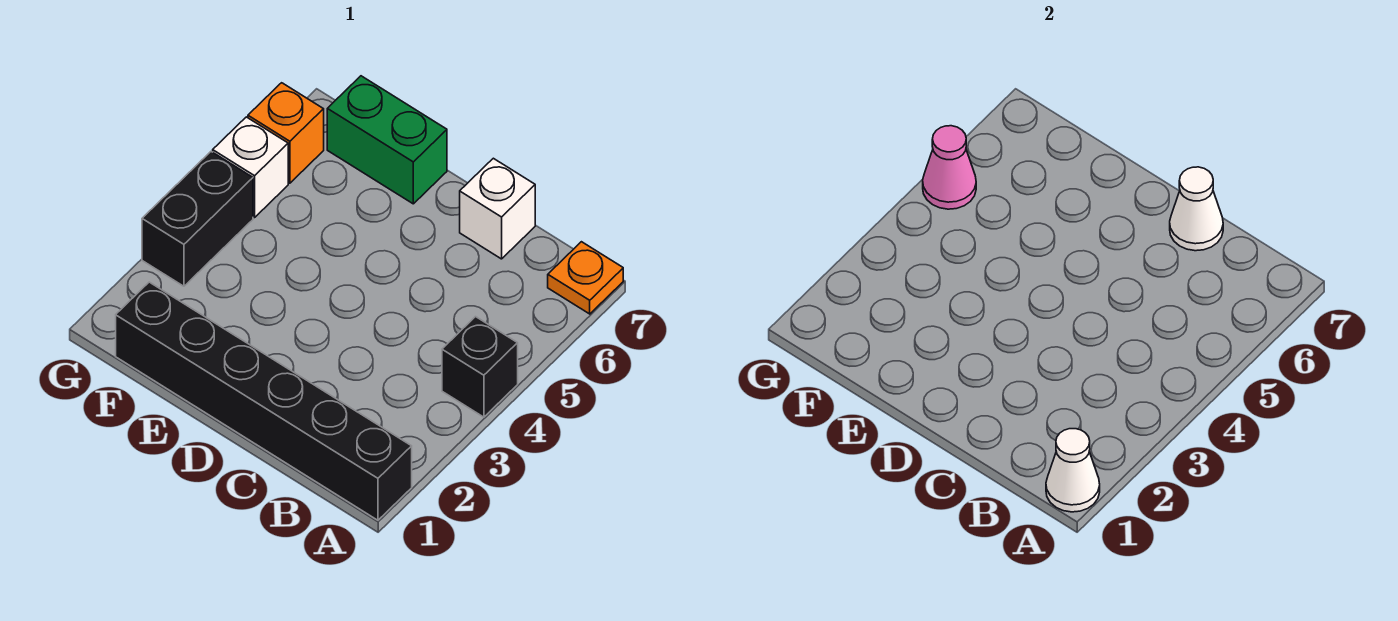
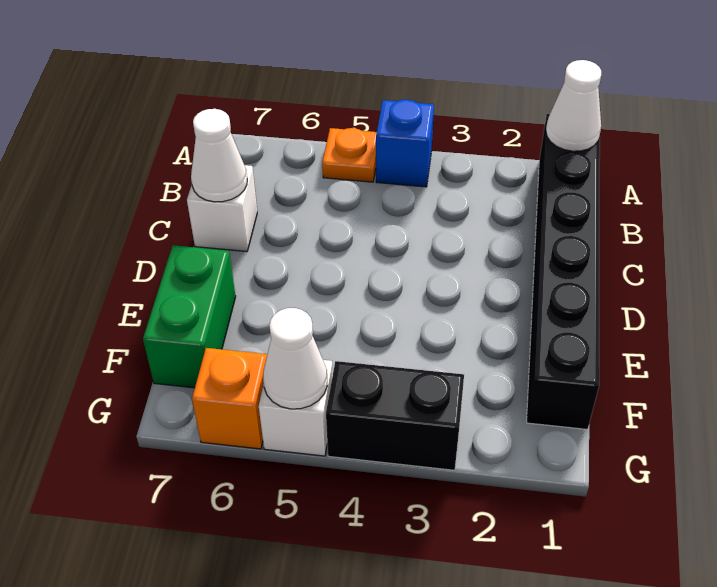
black brick A4 level 1 -> blue brick A4 level 1
orange plate A7 level 1 -> orange plate A5 level 1
pink cone G5 level 2 -> white cone G5 level 2

